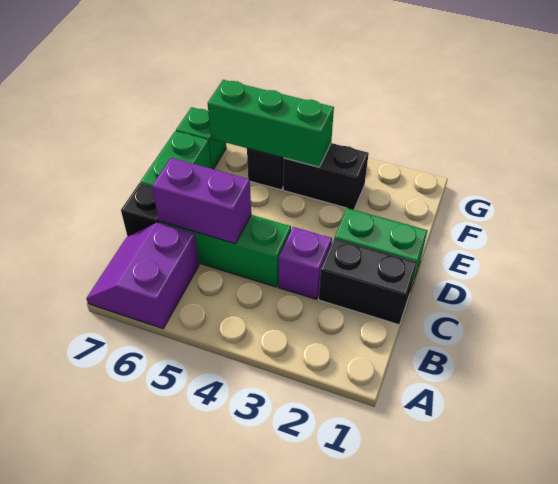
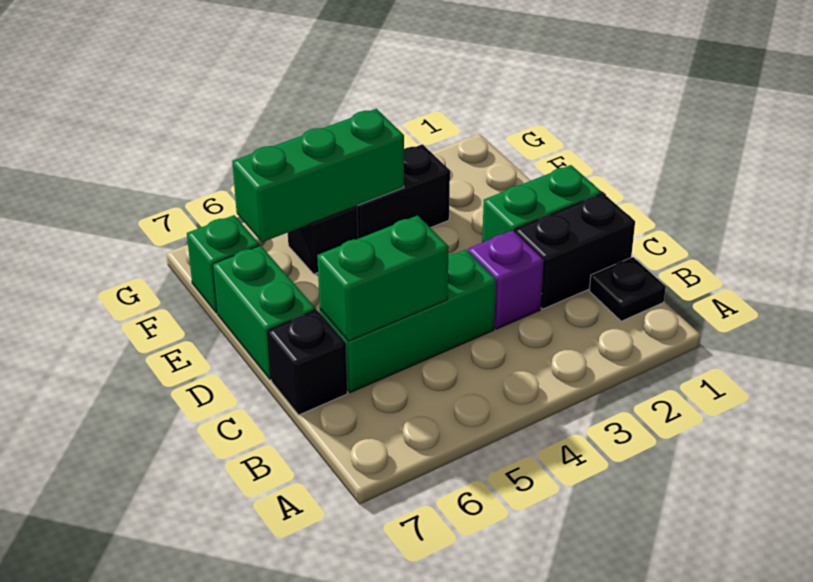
purple slope A6:B7 level 1 top 6 -> none
none -> black plate B1 level 1
purple brick C5:C6 level 2 -> green brick C5:C6 level 2

